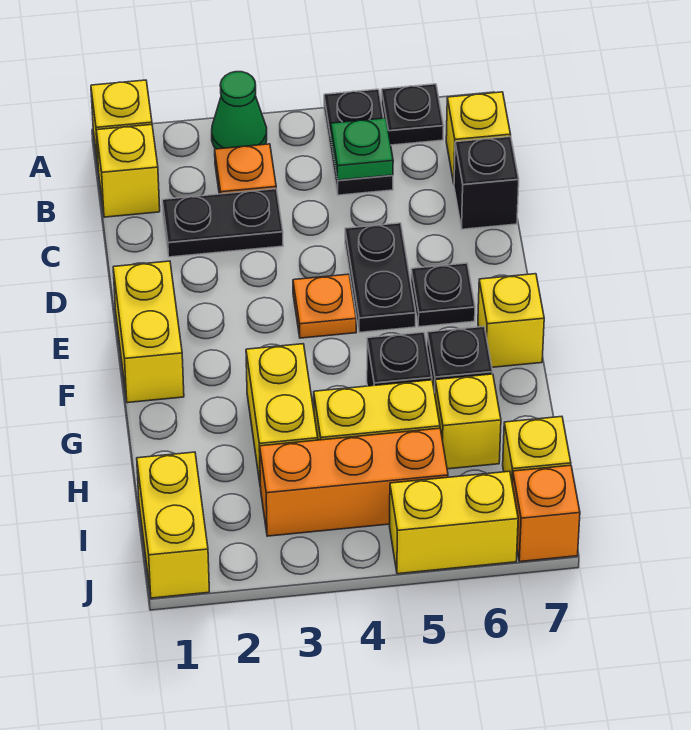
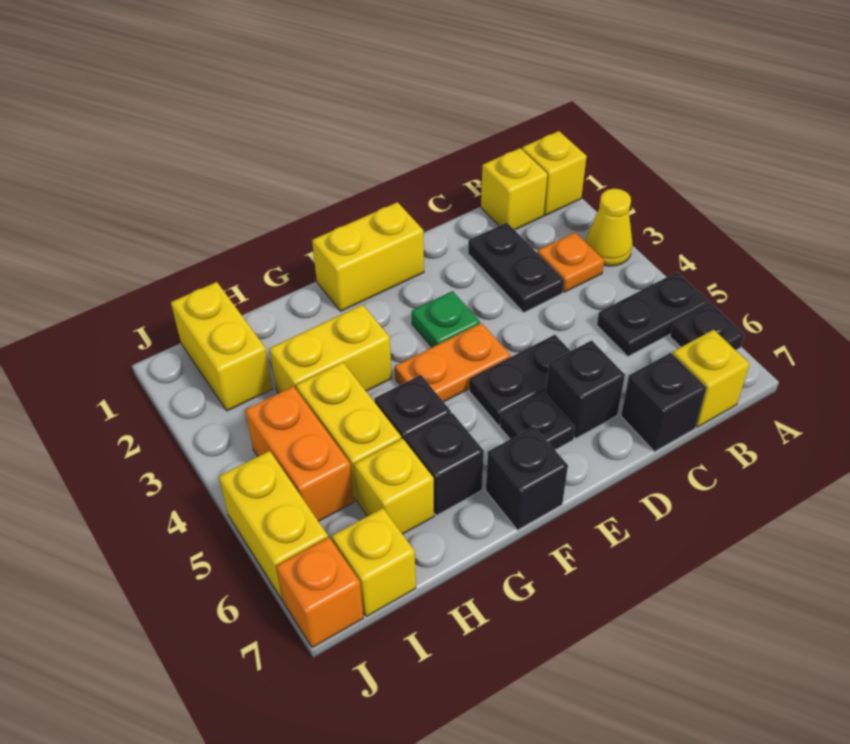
green cone A3 level 1 -> yellow cone A3 level 1
green plate B5 level 2 -> green plate E3 level 1
none -> black brick D6 level 1
orange plate E4 level 1 -> orange plate E4:F4 level 1
yellow brick F7 level 1 -> black brick F7 level 1
yellow brick I1:J1 level 1 -> yellow brick I1:I2 level 1
orange brick I3:I5 level 1 -> orange brick I4:I5 level 1

